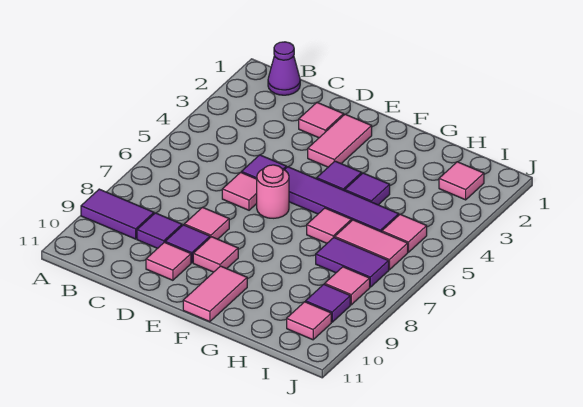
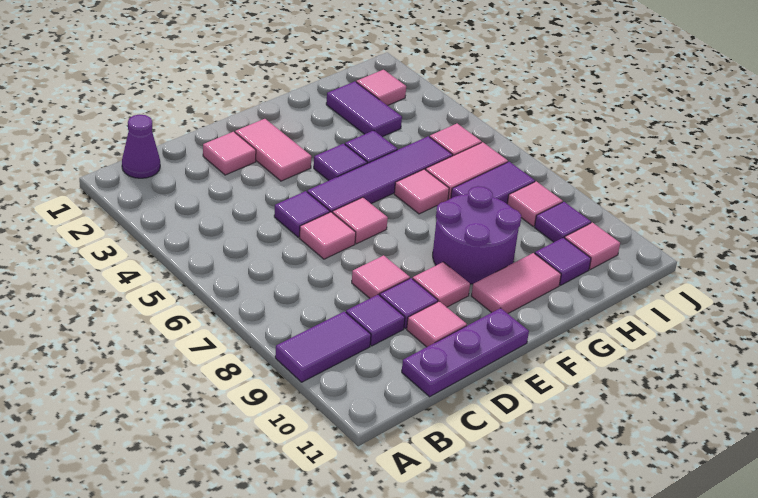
none -> purple plate C11:E11 level 1
pink round brick E6 level 1 -> pink tile E6 level 1
none -> purple round brick F8:G9 level 1
pink tile F10:F11 level 1 -> pink tile F10:G10 level 1
none -> purple tile H2:H3 level 1
none -> purple tile H10 level 1

